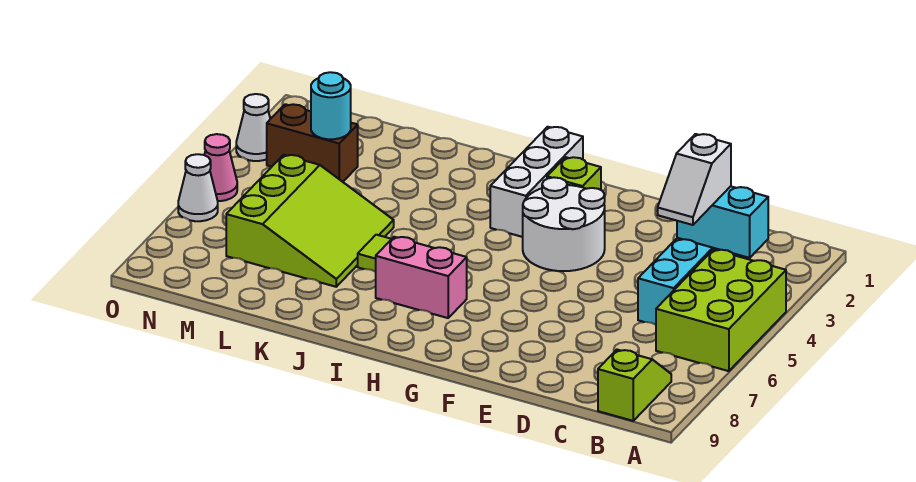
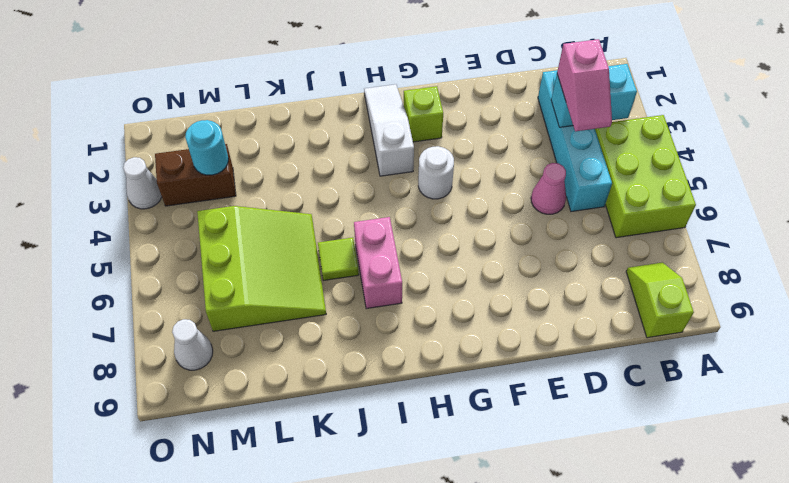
white slope C3:C4 level 3 top 3 -> pink slope C3:C4 level 3 top 3
white round brick F3:G4 level 1 -> white round brick G4 level 1
white brick H1:H3 level 1 -> white slope H1:H3 level 1 top 3
pink brick H7:I7 level 1 -> pink brick I6:I7 level 1
pink cone O5 level 1 -> pink cone D5 level 1
white cone O6 level 1 -> white cone N8 level 1

